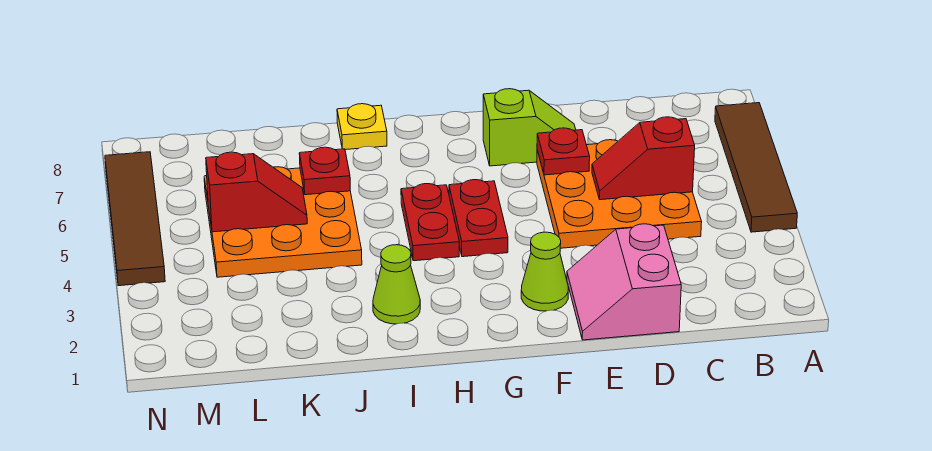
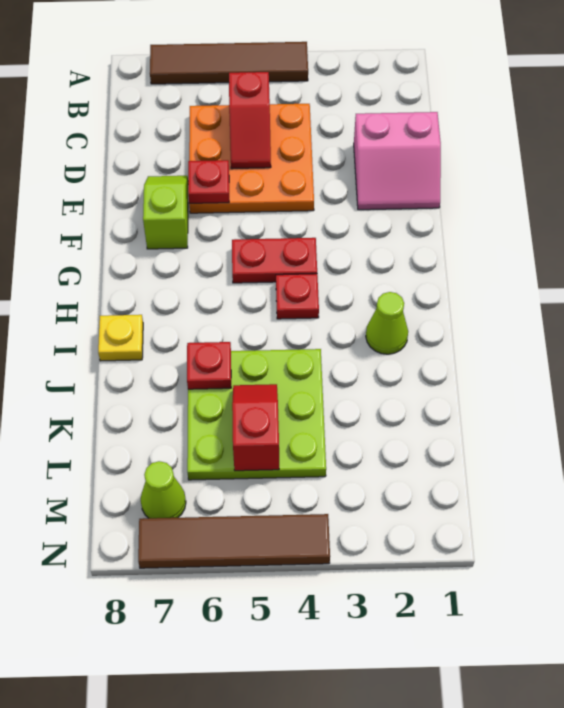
lime cone F2 level 1 -> lime cone M7 level 1
red plate H4:H5 level 1 -> red plate H4 level 1
orange plate J4:L6 level 1 -> lime plate J4:L6 level 1

